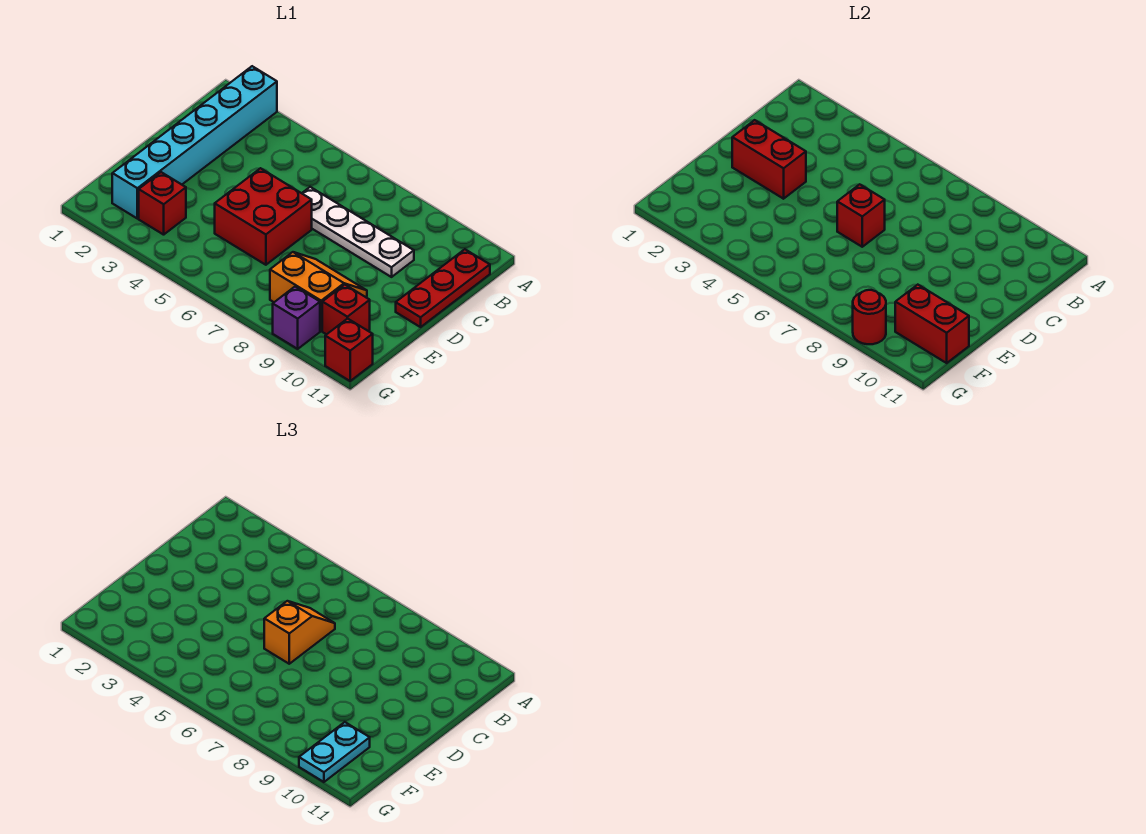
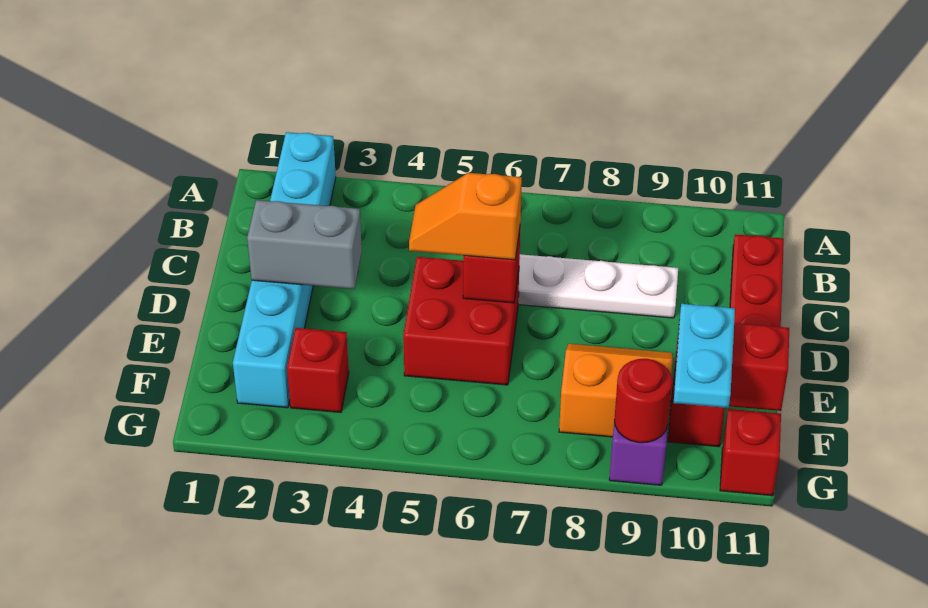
orange slope C6:D6 level 3 top D -> orange slope D5:D6 level 3 top 6
red brick D2:D3 level 2 -> grey brick D2:D3 level 2

